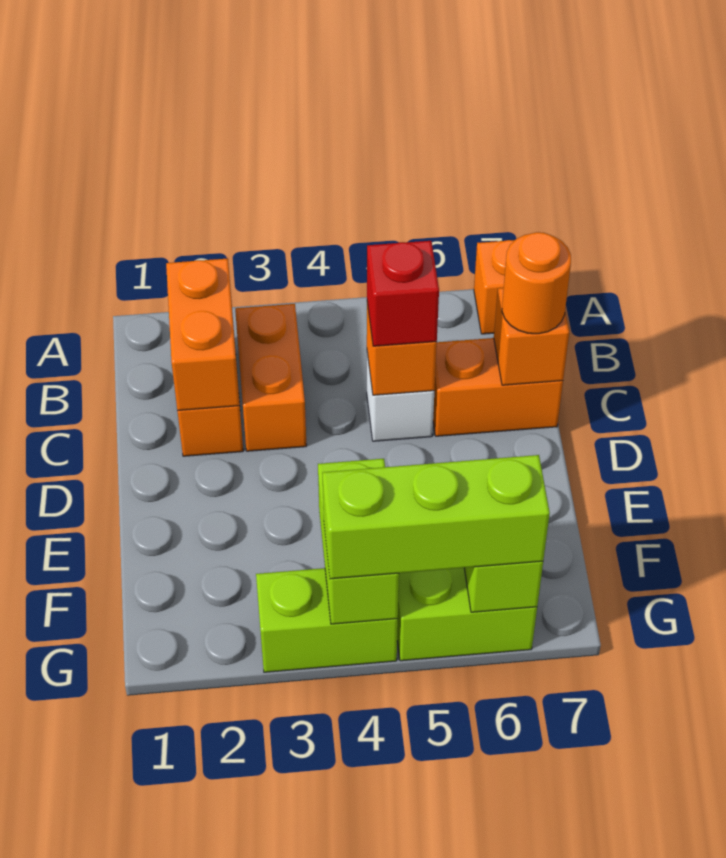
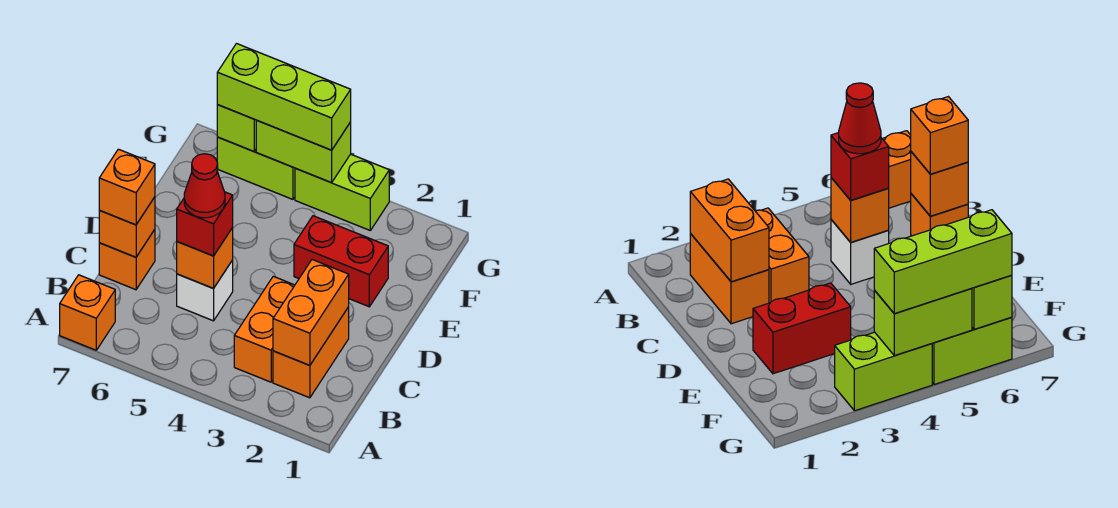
none -> red cone C5 level 4
orange brick C6:C7 level 1 -> orange brick C7 level 1
orange round brick C7 level 3 -> orange brick C7 level 3
none -> red brick E2:E3 level 1
lime brick F4:G4 level 2 -> lime brick G4:G5 level 2

